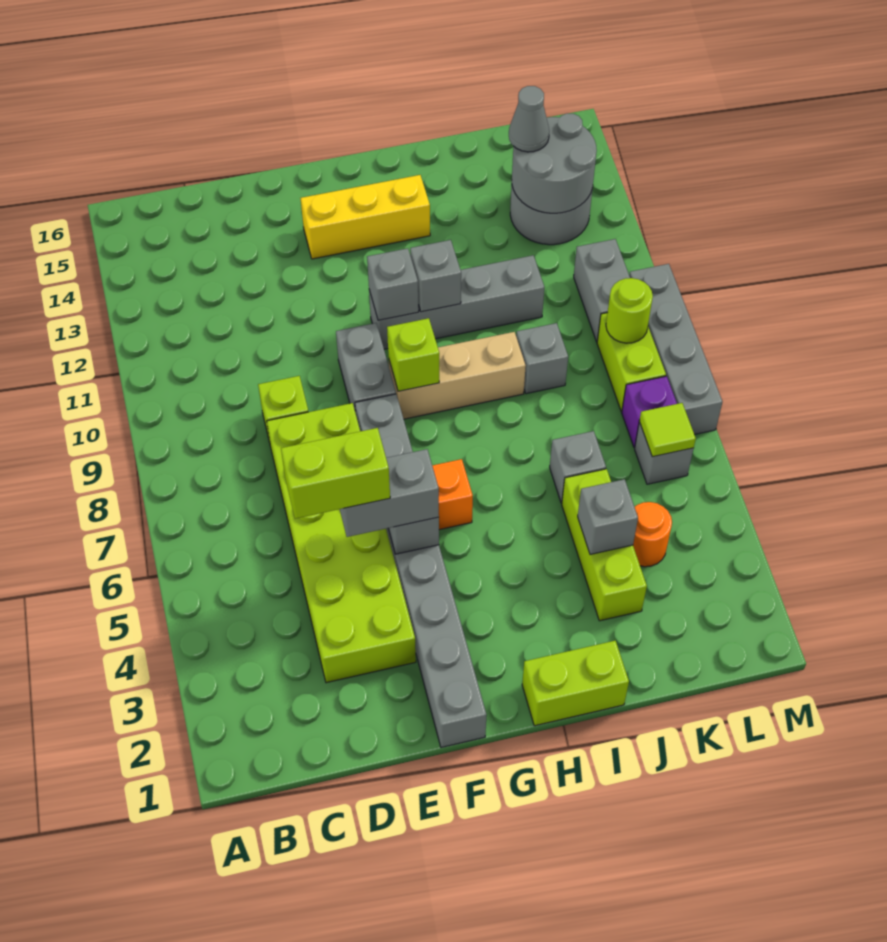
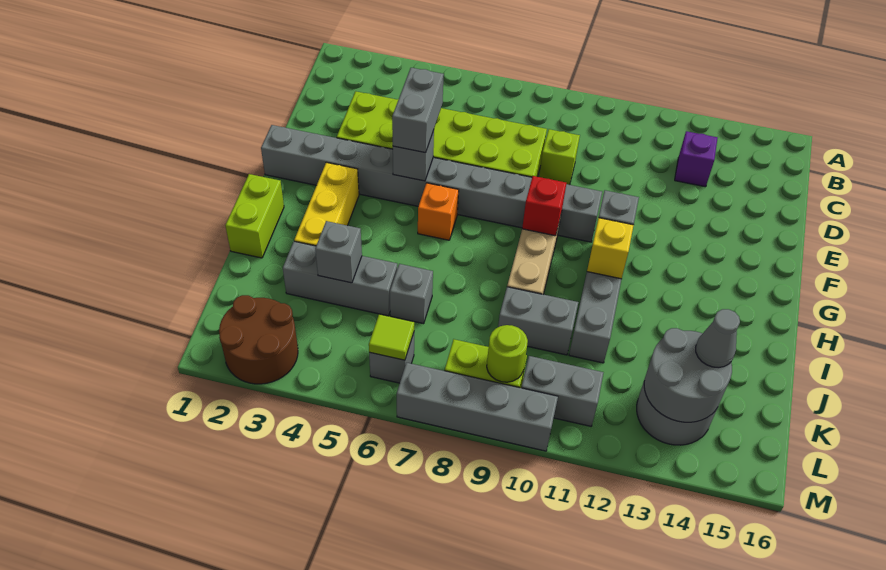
lime brick D5:E5 level 4 -> none
yellow brick F14:H14 level 1 -> yellow brick G3:I3 level 1
lime brick G9 level 2 -> red brick G9 level 2
grey brick H11 level 2 -> yellow brick H11 level 2
lime brick J3:J5 level 1 -> grey brick J3:J5 level 1
grey brick J9 level 1 -> grey brick J9:J10 level 1
orange round brick K4 level 1 -> none
none -> brown round brick L2:M3 level 1
purple brick L7 level 1 -> purple brick C13 level 1

